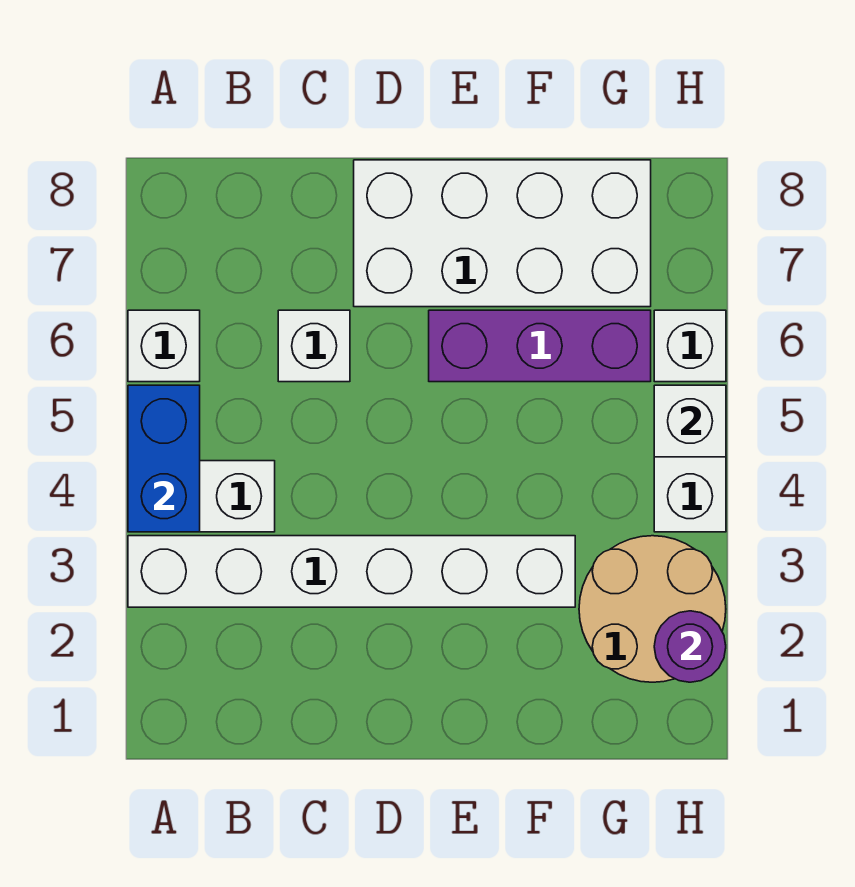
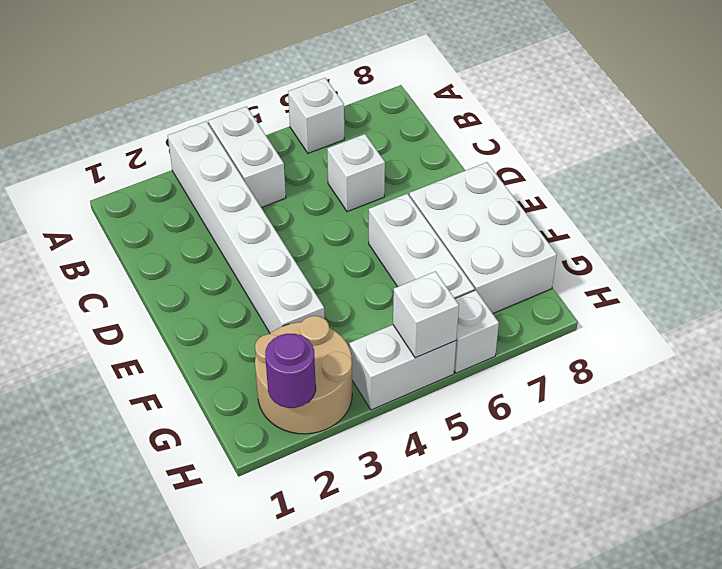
blue brick A4:A5 level 2 -> none
white brick D7:G8 level 1 -> white brick E7:G8 level 1
purple brick E6:G6 level 1 -> white brick E6:G6 level 1

